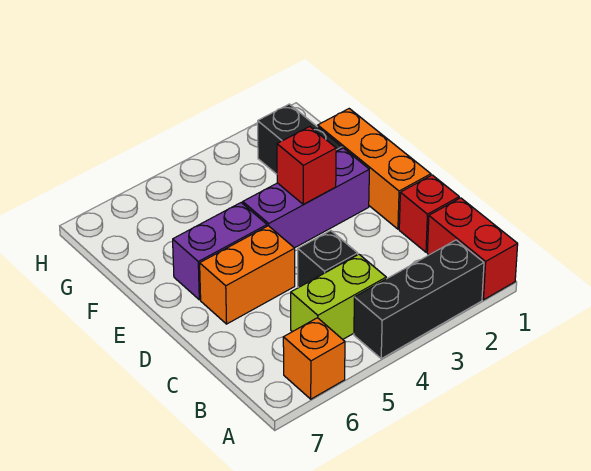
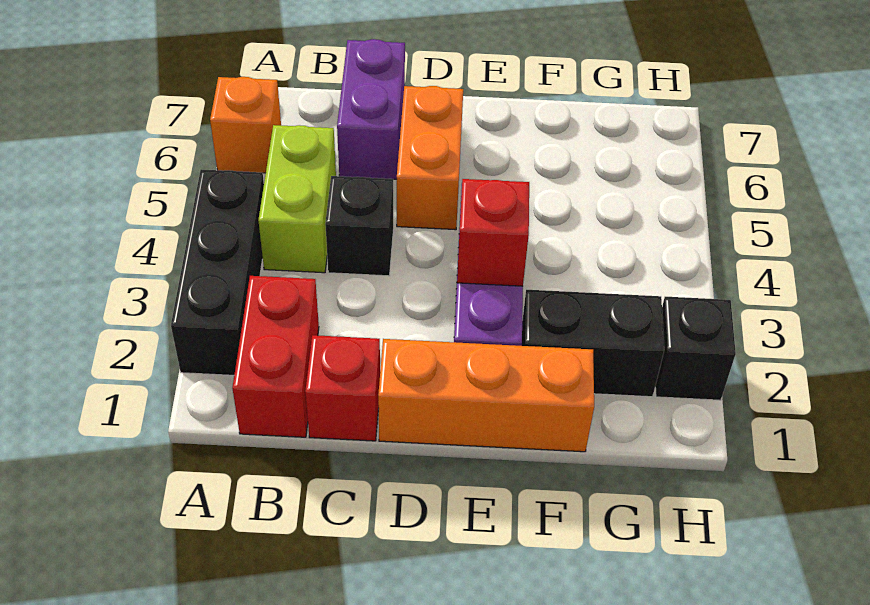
red brick A1:B1 level 1 -> red brick B1:B2 level 1
purple brick E5:E6 level 1 -> purple brick C6:C7 level 1
none -> black brick H2 level 1

